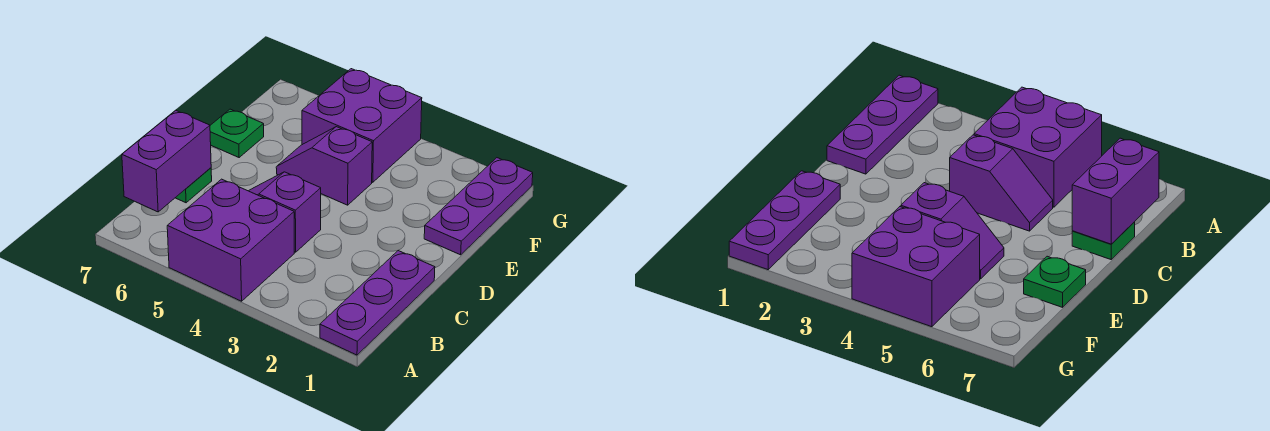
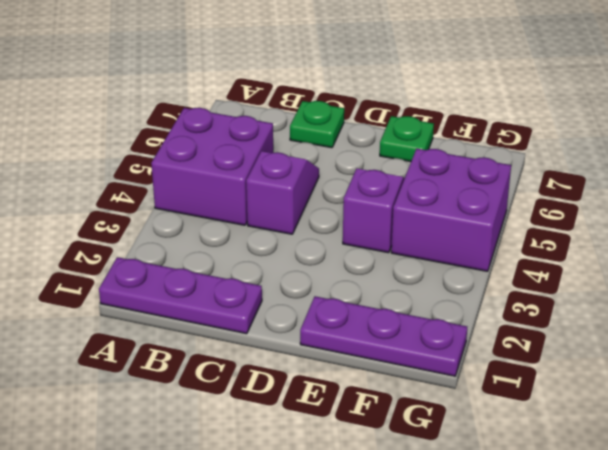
purple brick B7:C7 level 2 -> none

